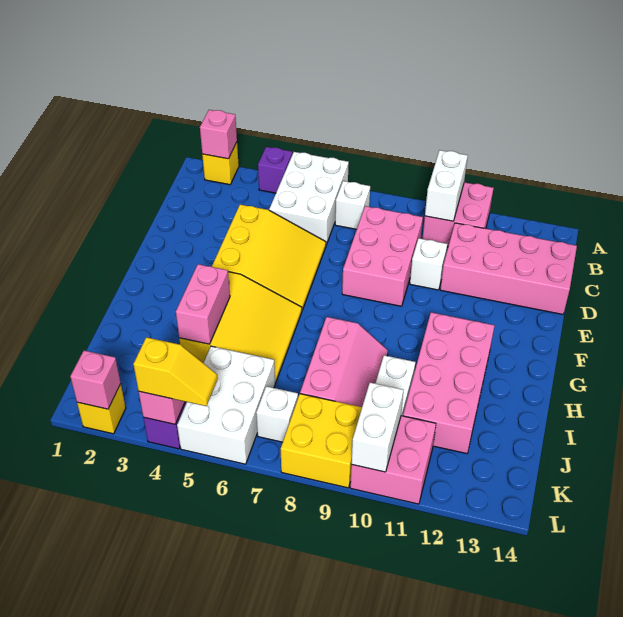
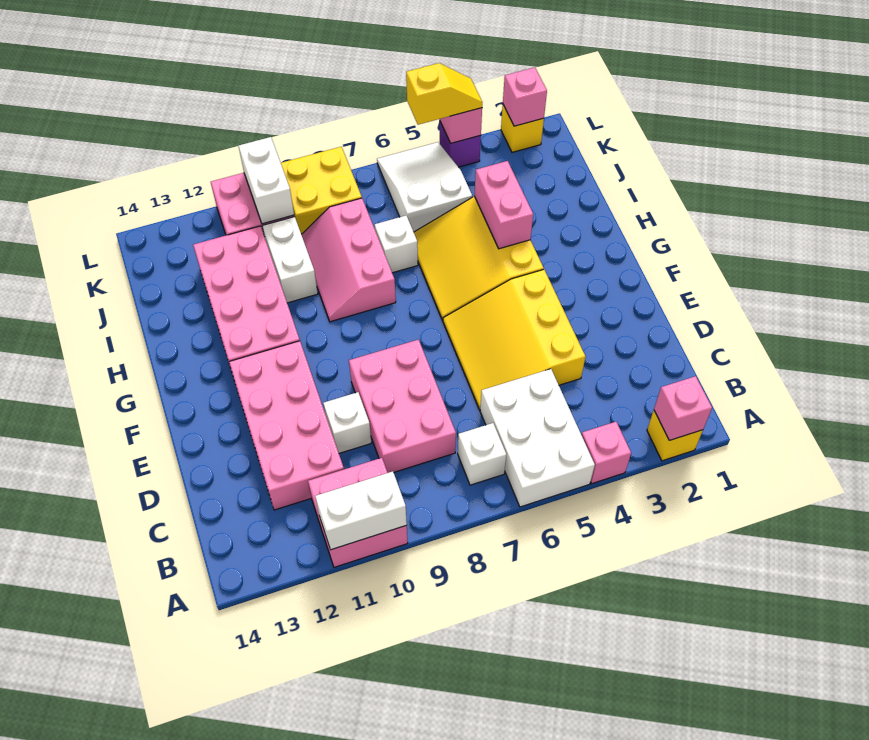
purple brick A4 level 1 -> pink brick A4 level 1
white brick A10:B10 level 2 -> white brick A10:A11 level 2
pink brick C11:D14 level 1 -> pink brick C11:F12 level 1
white brick J5:L6 level 1 -> white slope J5:L6 level 1 top J
white brick K7 level 1 -> white brick I7 level 1
yellow slope L4:L5 level 3 top 4 -> yellow slope L4:L5 level 3 top 5

